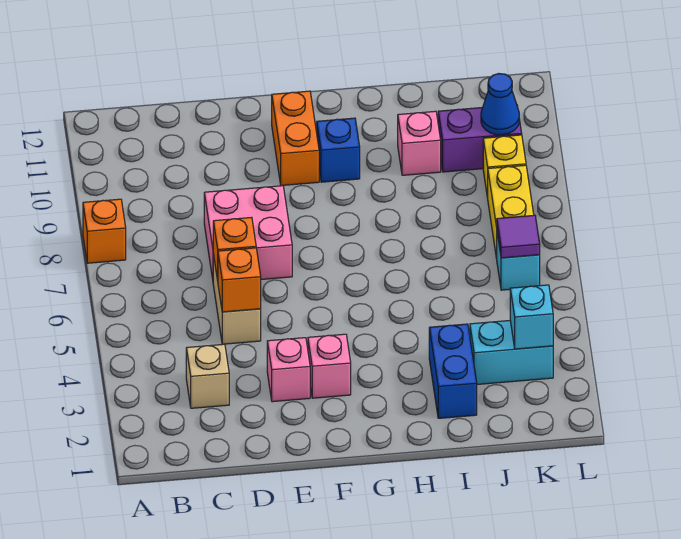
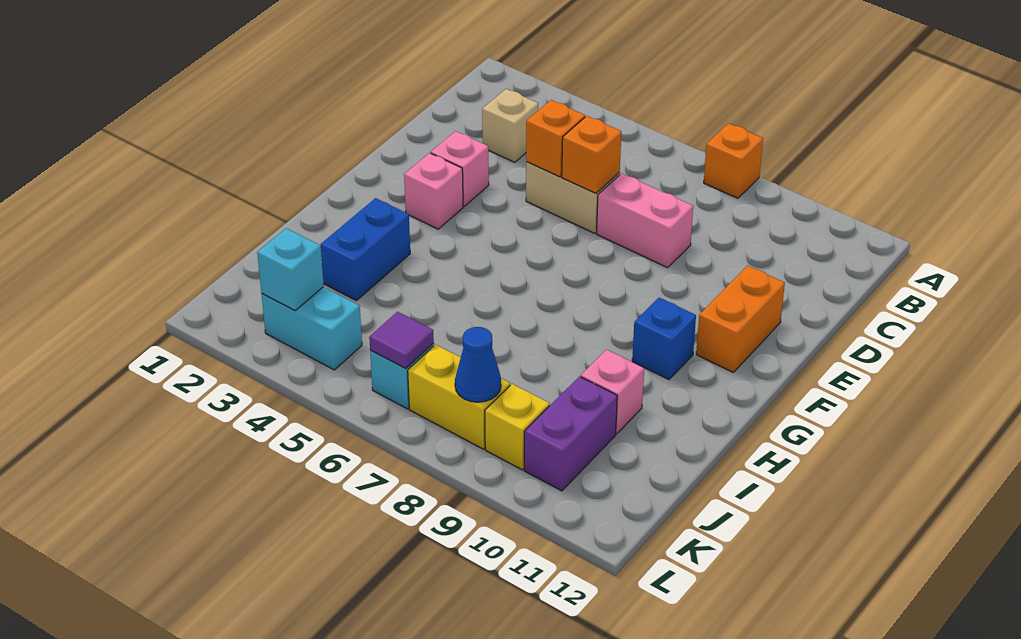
pink brick D7:E8 level 1 -> pink brick D7:D8 level 1
orange brick F10:F11 level 1 -> orange brick E11:F11 level 1
blue brick I2:I3 level 1 -> blue brick H3:I3 level 1
cyan brick J3:K3 level 1 -> cyan brick K3:K4 level 1
blue cone K10 level 2 -> blue cone K8 level 2

